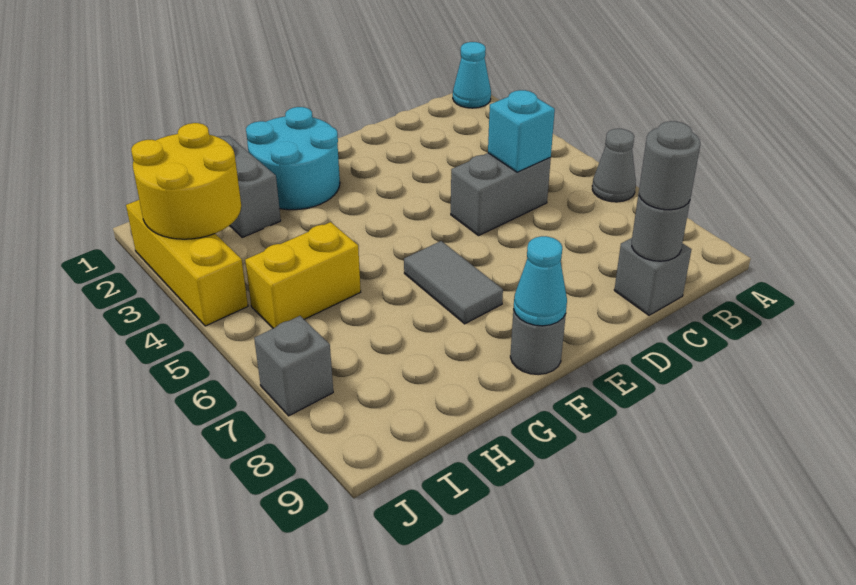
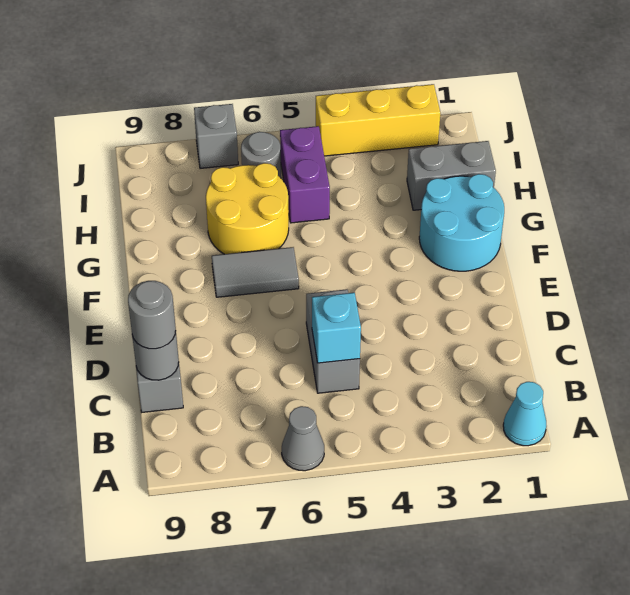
grey round brick F9 level 1 -> grey round brick I6 level 1
cyan cone F9 level 2 -> none
yellow brick H5:I5 level 1 -> purple brick H5:I5 level 1
yellow round brick I2:J3 level 2 -> yellow round brick G6:H7 level 1

